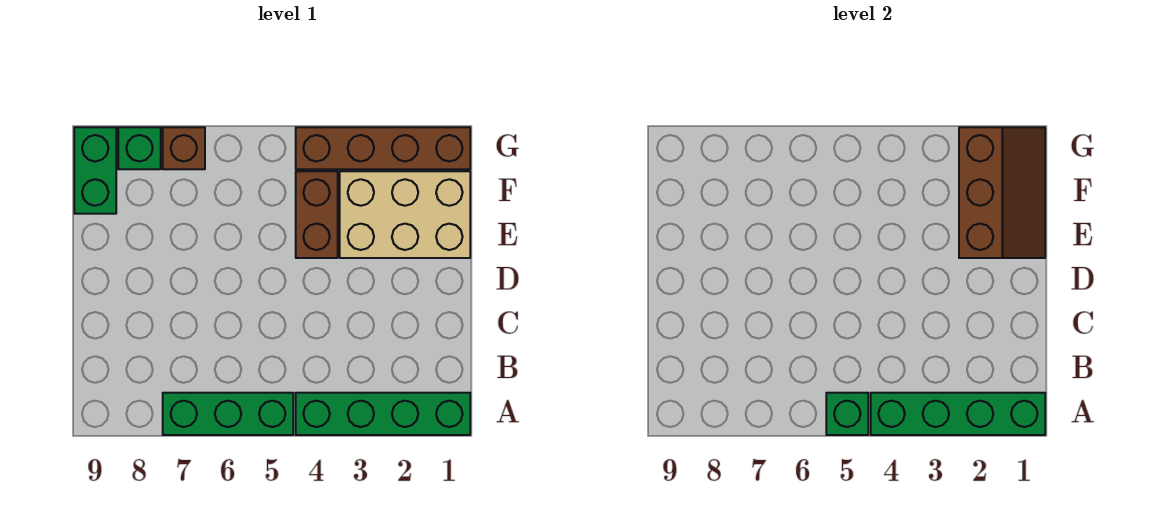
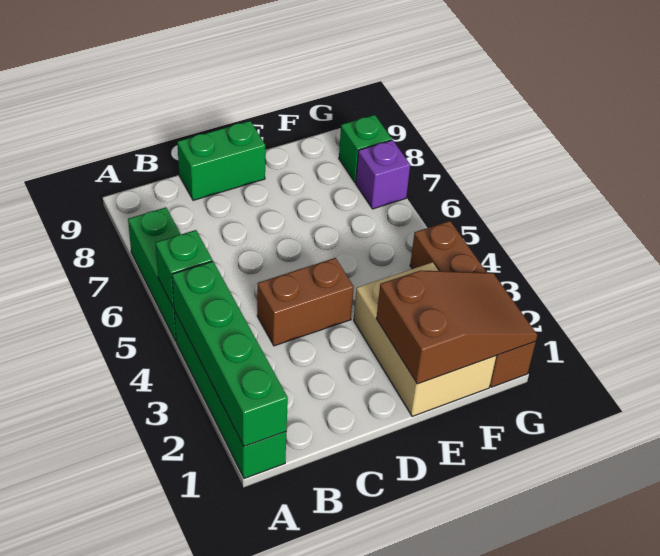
brown slope E1:G2 level 2 top 2 -> brown slope E1:G2 level 2 top E
brown brick E4:F4 level 1 -> brown brick C4:D4 level 1
green brick F9:G9 level 1 -> green brick C9:D9 level 1
brown brick G7 level 1 -> purple brick G7 level 1

